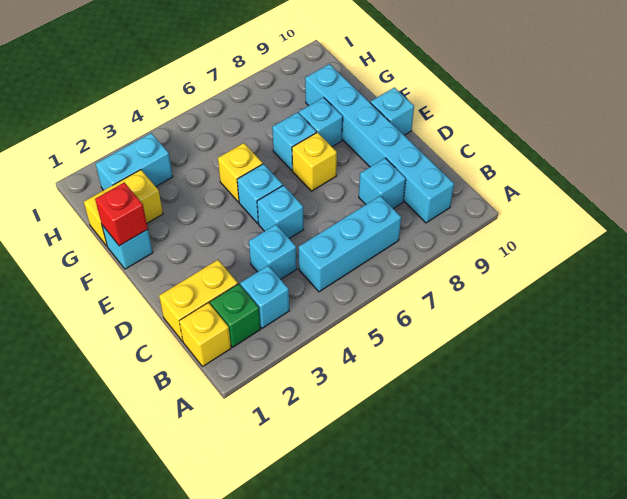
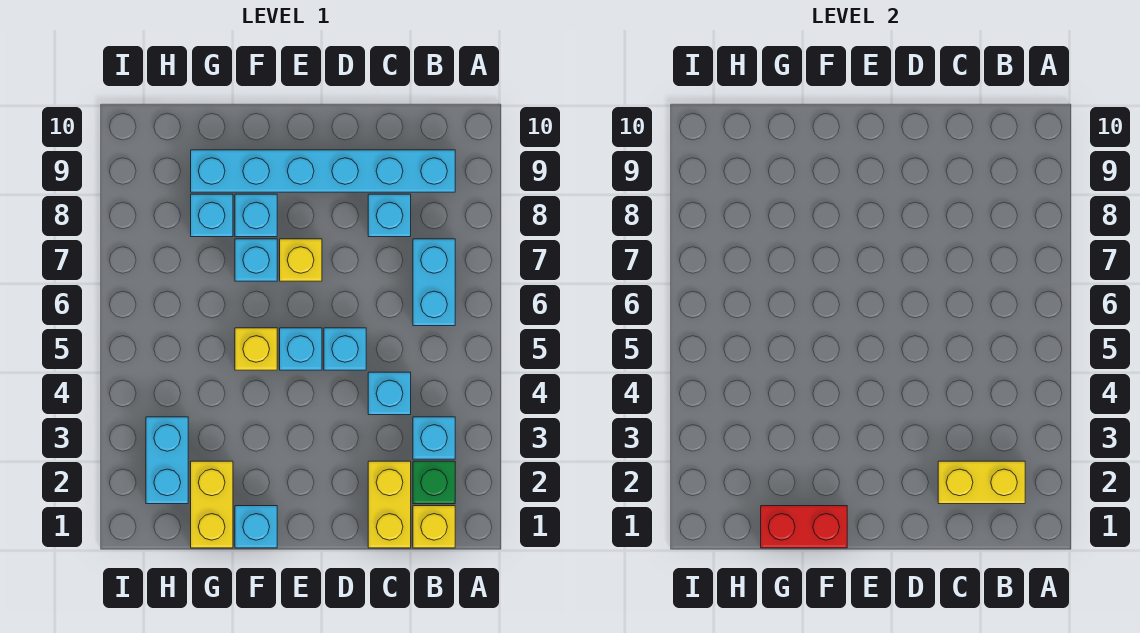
none -> yellow brick B2:C2 level 2
cyan brick B5:B7 level 1 -> cyan brick B6:B7 level 1
cyan brick E10 level 1 -> cyan brick G8 level 1
red brick F1 level 2 -> red brick F1:G1 level 2

